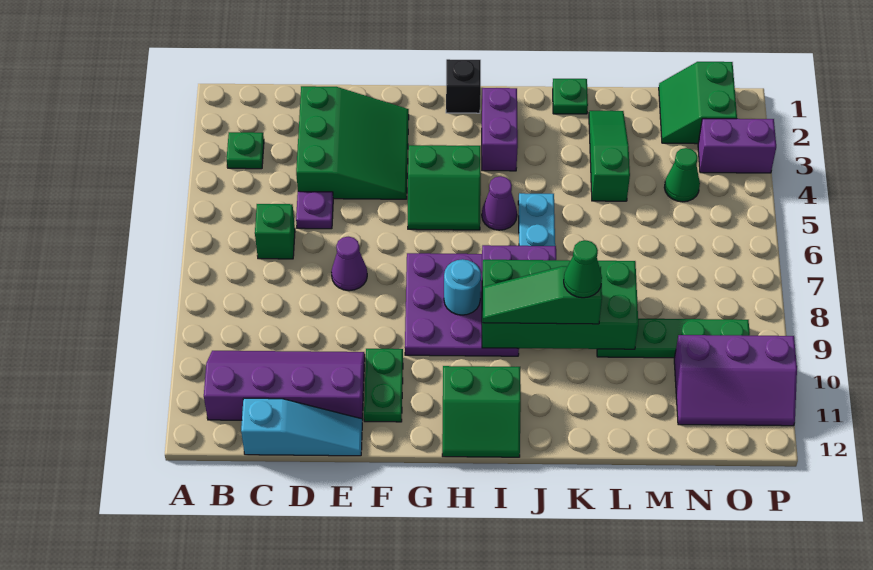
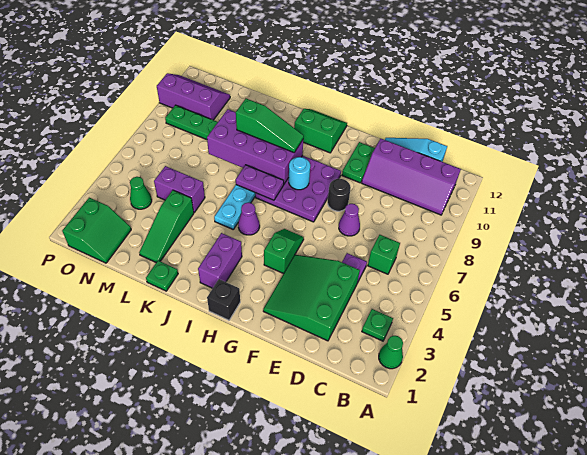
none -> black round brick F8 level 1
green slope G4:H5 level 1 top 4 -> green slope G4:G5 level 1 top 4
green brick I8:L9 level 2 -> purple brick I8:L9 level 2
green cone K9 level 4 -> green cone A2 level 1
purple brick O3:P3 level 1 -> purple brick L5:M5 level 1

